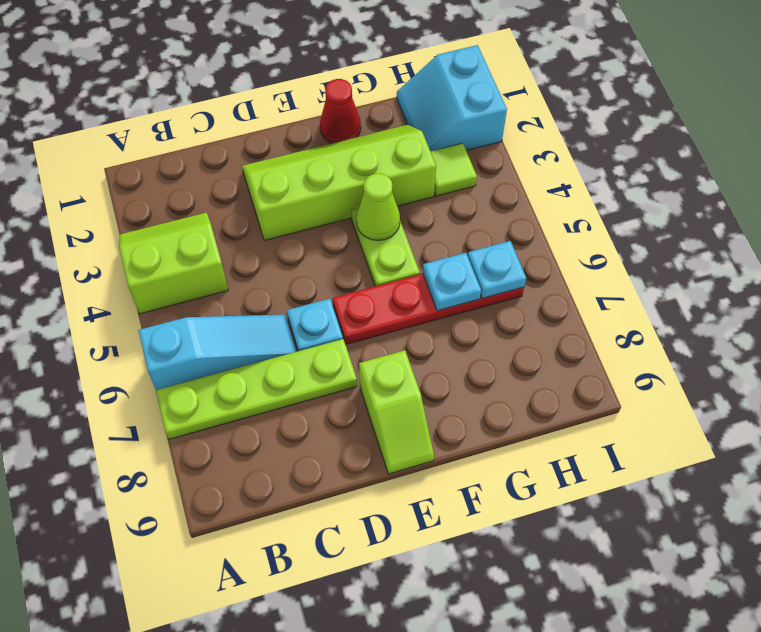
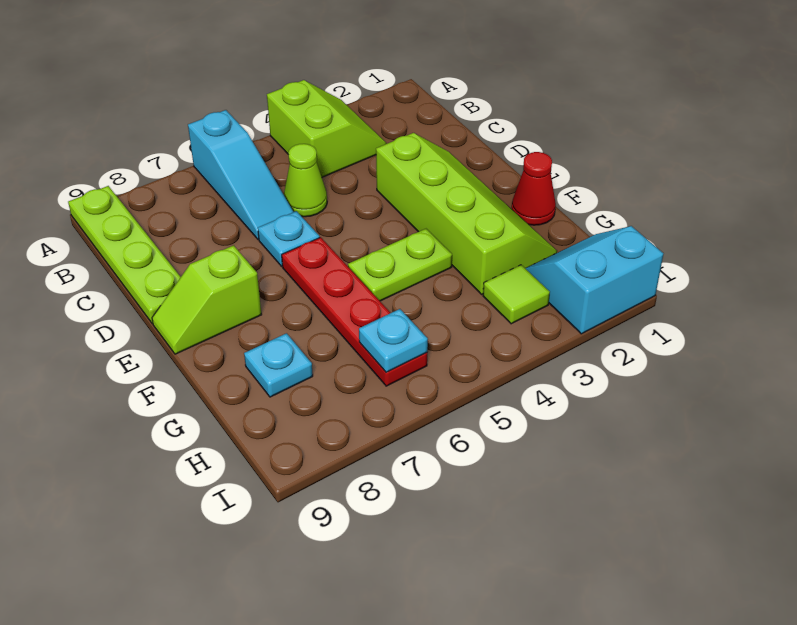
lime plate A7:D7 level 1 -> lime plate A9:D9 level 1
lime cone F4 level 2 -> lime cone C5 level 1
cyan plate G6 level 2 -> cyan plate G8 level 1

